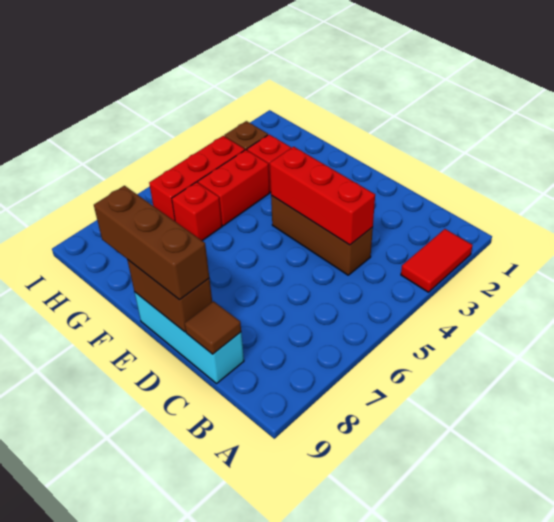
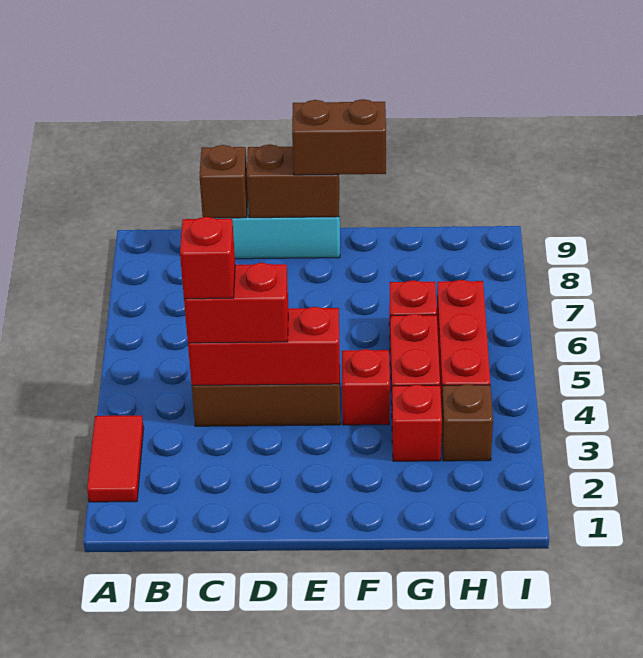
none -> red brick C4:D4 level 3
none -> red brick C4 level 4
brown tile C9 level 2 -> brown brick C9 level 2
brown brick D9:F9 level 3 -> brown brick E9:F9 level 3
none -> red brick F4 level 1

